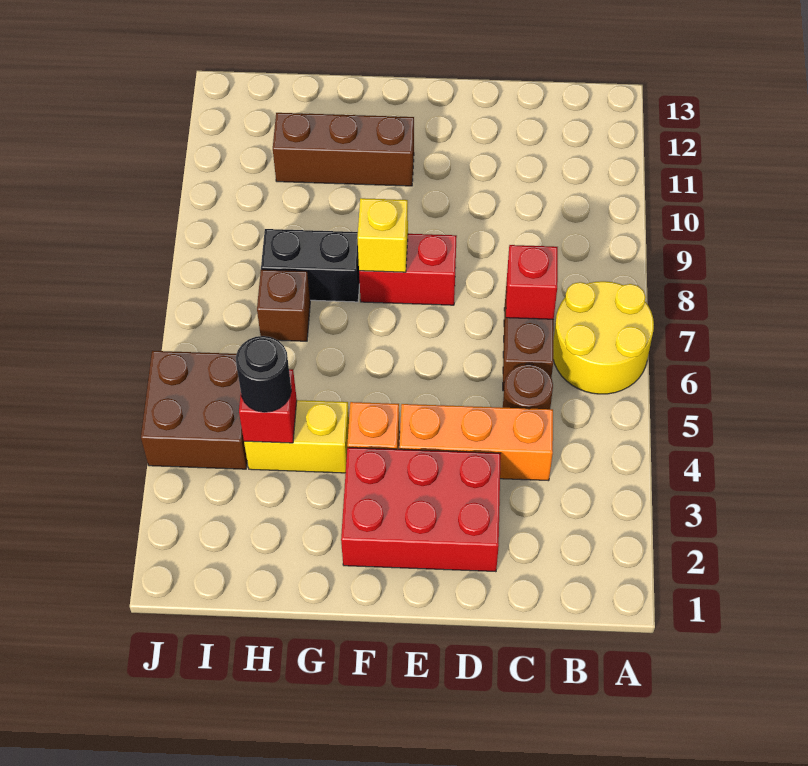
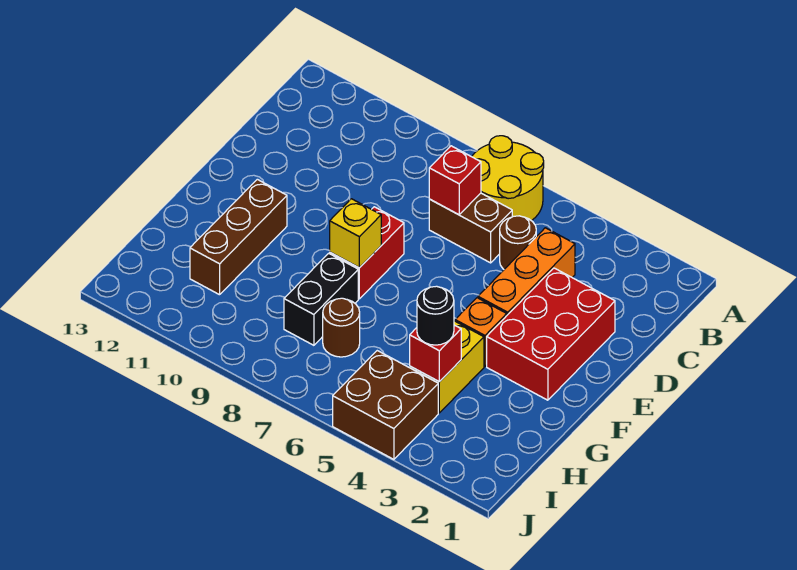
brown brick H7 level 1 -> brown round brick H7 level 1

